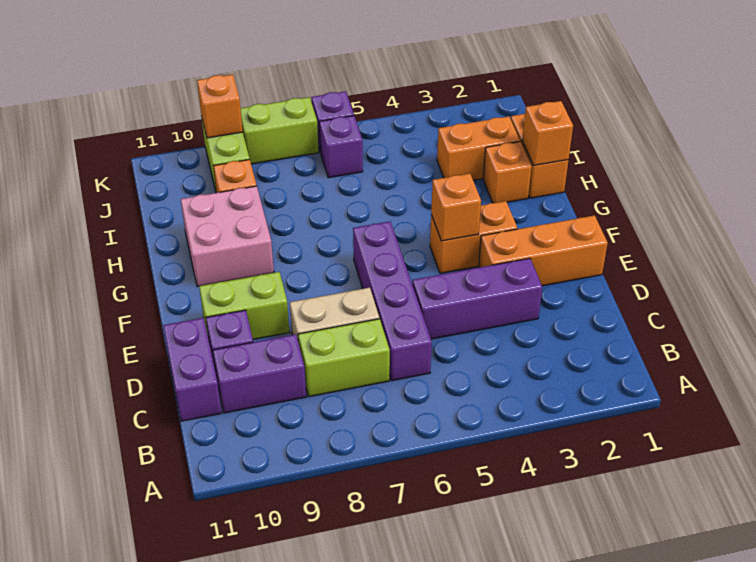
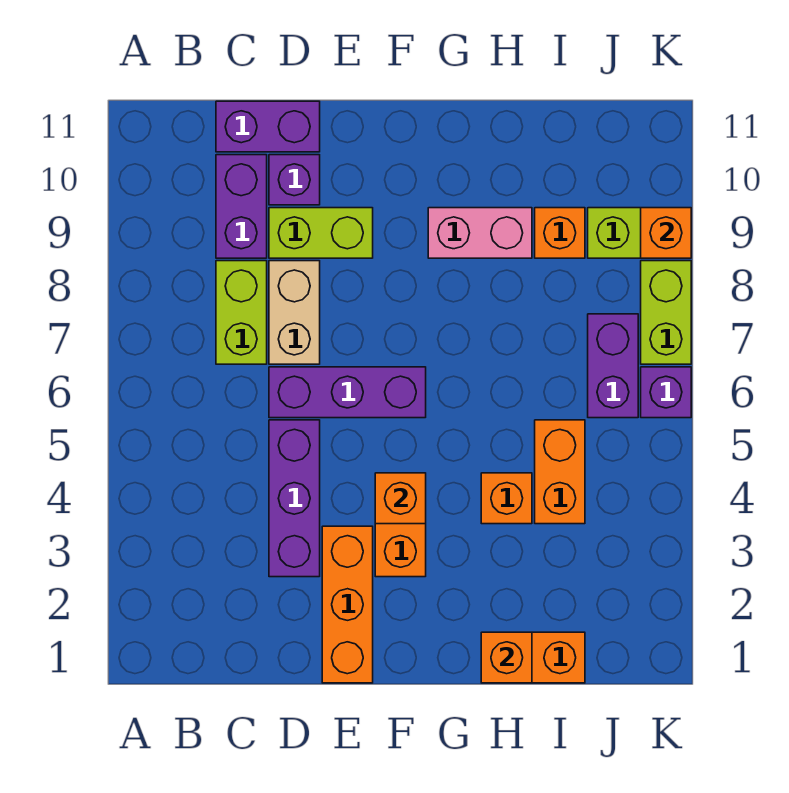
purple brick C6:F6 level 1 -> purple brick D6:F6 level 1
lime brick E9:E10 level 1 -> lime brick D9:E9 level 1
pink brick G9:H10 level 1 -> pink brick G9:H9 level 1
orange brick H2 level 1 -> orange brick H4 level 1
orange brick I2:I3 level 1 -> orange brick I4:I5 level 1
purple brick J6 level 1 -> purple brick J6:J7 level 1

